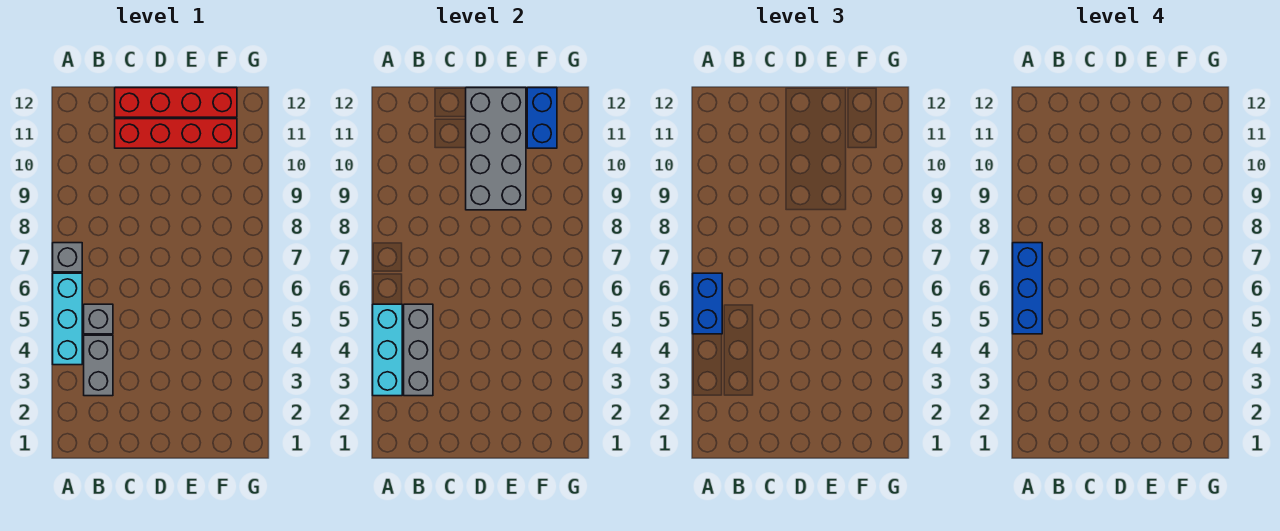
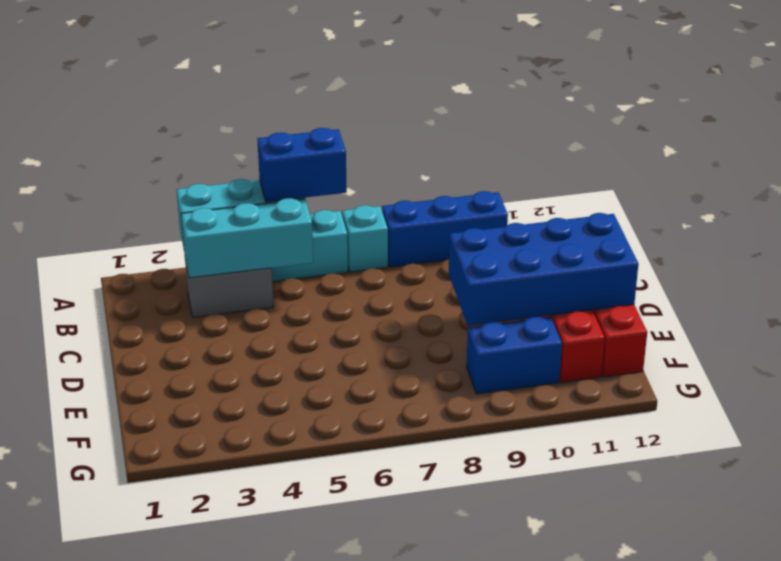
blue brick A5:A7 level 4 -> blue brick A8:A10 level 1
grey brick A7 level 1 -> cyan brick A7 level 1
grey brick B3:B5 level 2 -> cyan brick B3:B5 level 2
grey brick B5 level 1 -> none
grey brick D9:E12 level 2 -> blue brick D9:E12 level 2
blue brick F11:F12 level 2 -> blue brick F9:F10 level 1

